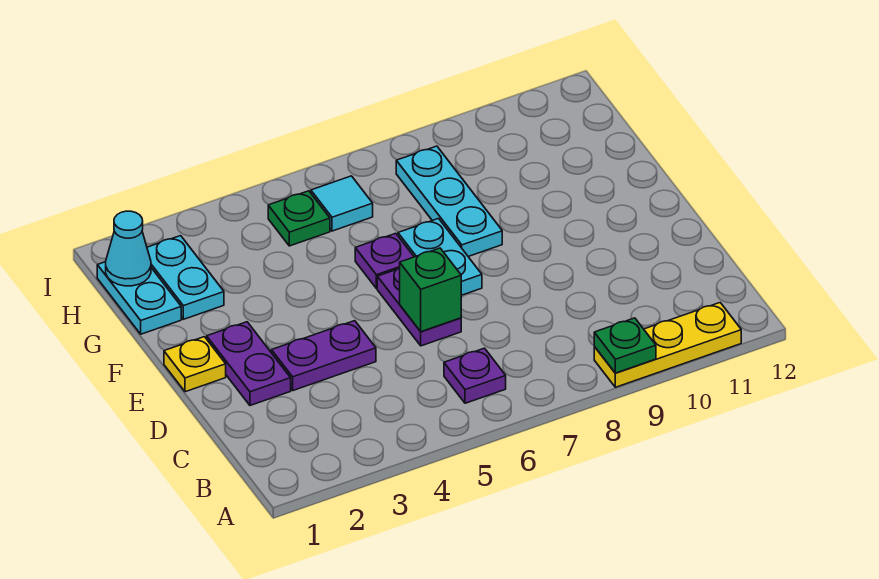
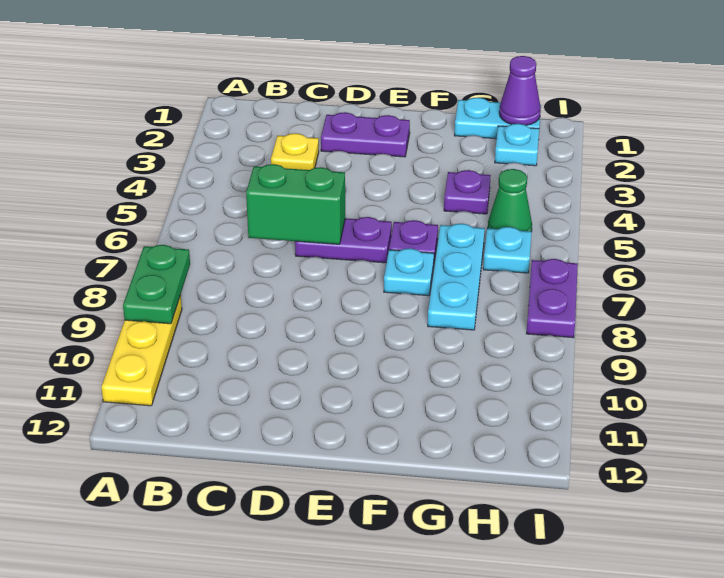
green plate A9 level 2 -> green plate A8:A9 level 2
purple plate B6 level 1 -> purple plate G4 level 1
purple plate D3:D4 level 1 -> purple plate I7:I8 level 1
green brick D6 level 2 -> green brick C6:D6 level 2
yellow plate E1 level 1 -> yellow plate C3 level 1
cyan plate E7:F7 level 1 -> cyan plate F7 level 1
cyan plate F8:H8 level 1 -> cyan plate G6:G8 level 1
cyan plate G2:H2 level 1 -> cyan plate H2 level 1
cyan cone H1 level 2 -> purple cone H1 level 2
green plate H5 level 1 -> green cone H5 level 1
cyan tile H6 level 1 -> cyan plate H6 level 1

